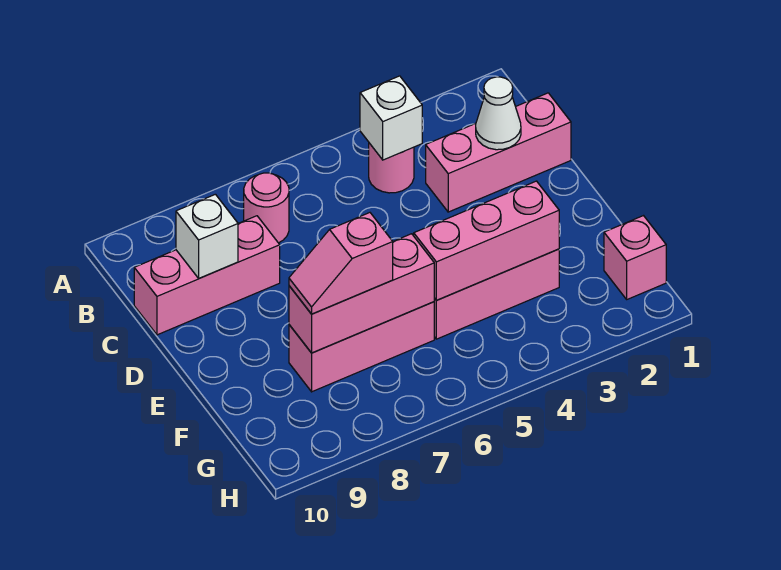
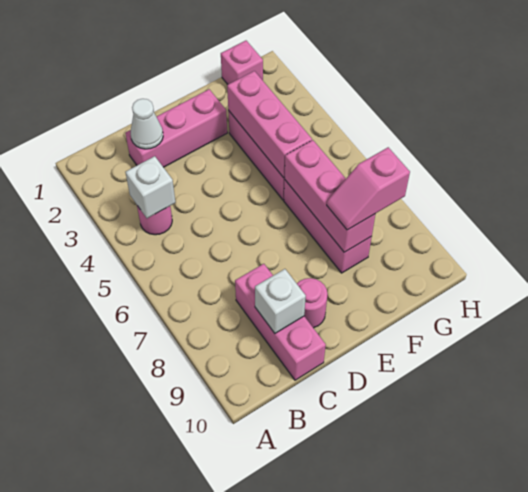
pink round brick B7 level 1 -> pink round brick D9 level 1
pink brick C1:C3 level 1 -> pink brick C2:E2 level 1
pink slope F7:F8 level 3 top 7 -> pink slope F8:G8 level 3 top G

